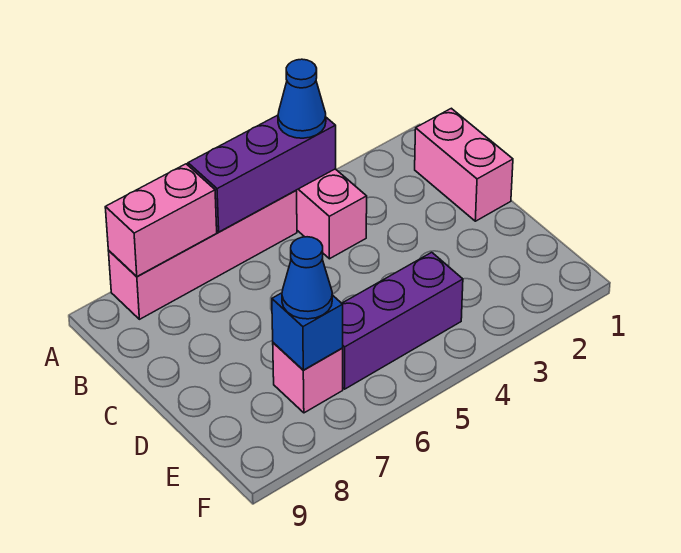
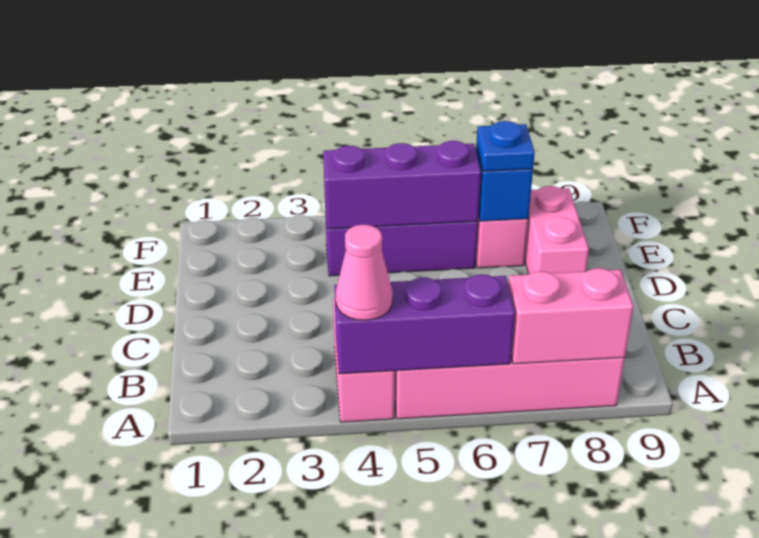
blue cone A4 level 3 -> pink cone A4 level 3
pink brick B1:C1 level 1 -> pink brick D8:E8 level 1
none -> purple brick E4:E6 level 2
blue cone E7 level 3 -> blue plate E7 level 3

